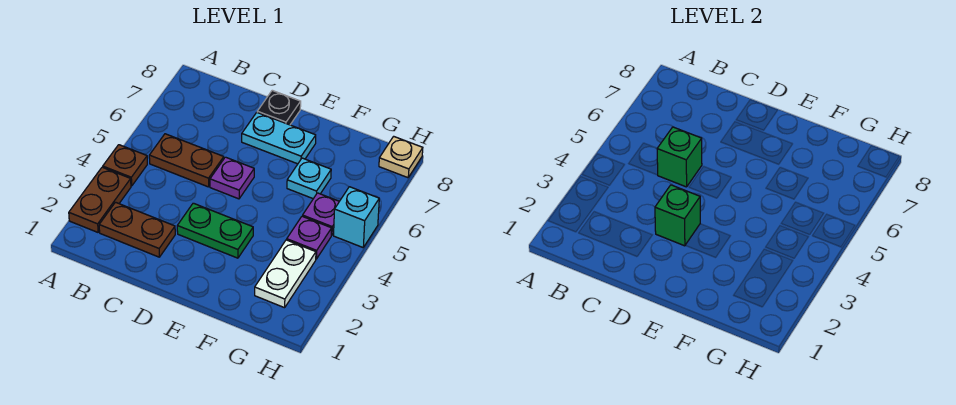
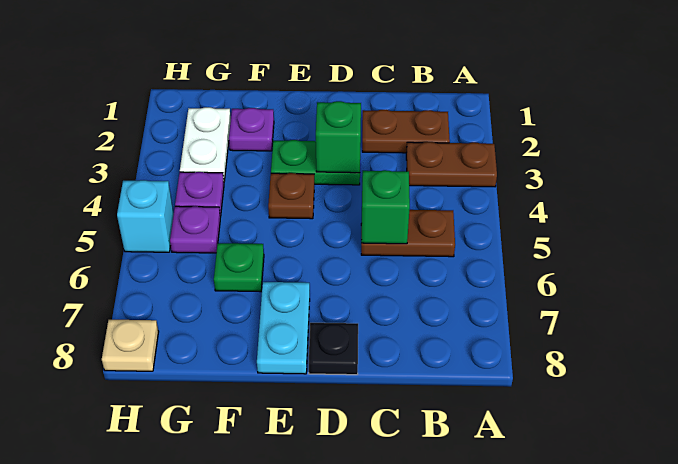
brown plate A2:A3 level 1 -> brown plate A3:B3 level 1
brown plate A4 level 1 -> brown plate E4 level 1
purple plate D5 level 1 -> purple plate F2 level 1
cyan plate D7:E7 level 1 -> cyan plate E7:E8 level 1
cyan plate F6 level 1 -> green plate F6 level 1

